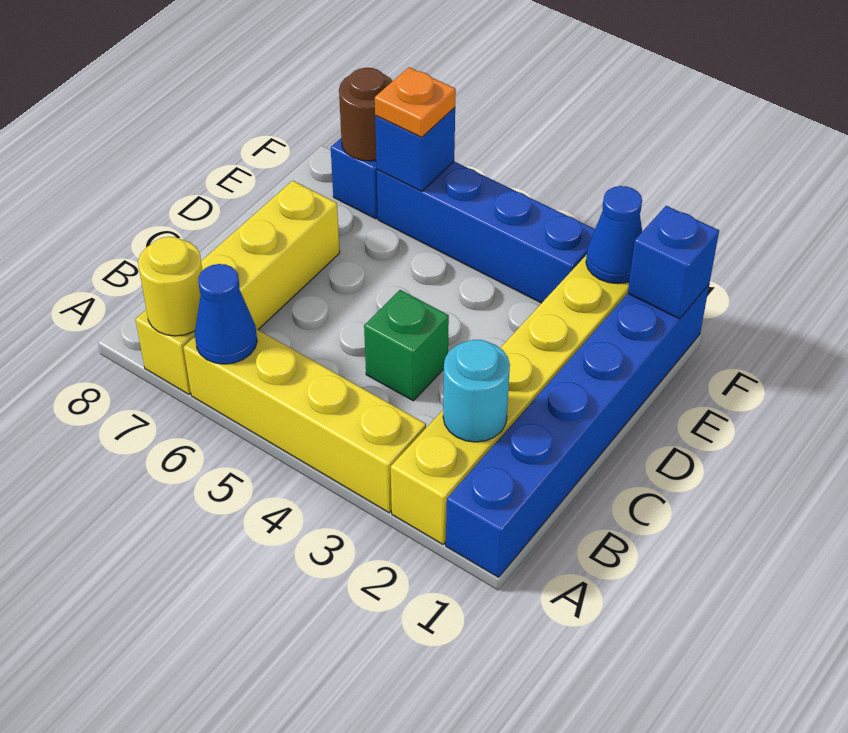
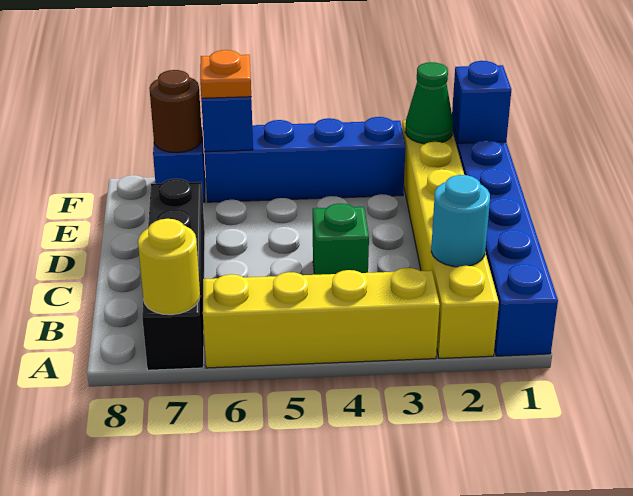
blue cone A6 level 2 -> none
yellow brick A7:D7 level 1 -> black brick A7:D7 level 1
blue cone F2 level 2 -> green cone F2 level 2

